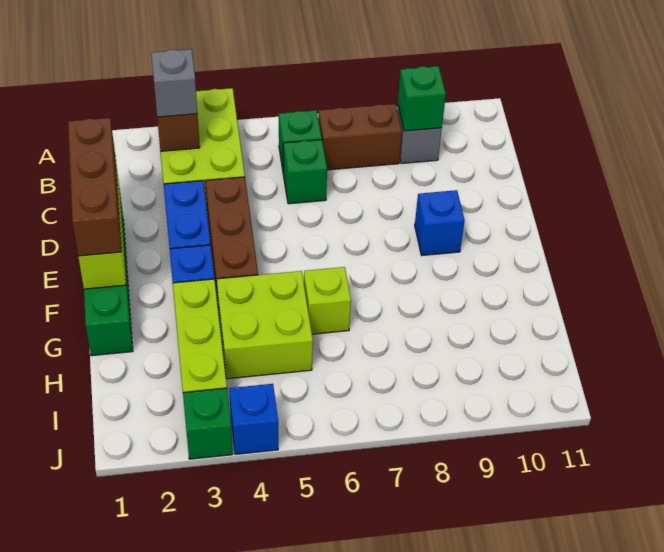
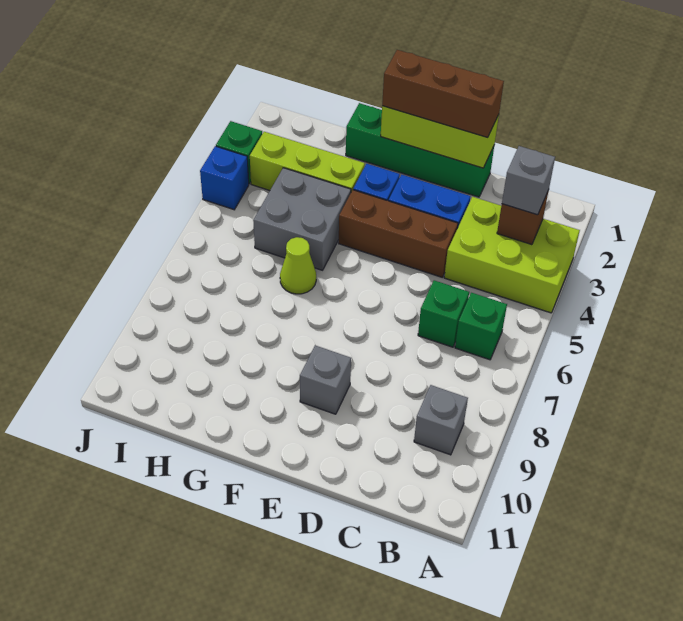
brown brick B7:B8 level 1 -> none
green brick B9 level 2 -> none
blue brick E9 level 1 -> grey brick E9 level 1
lime brick G4:H5 level 1 -> grey brick G4:H5 level 1
lime brick G6 level 1 -> lime cone G6 level 1

